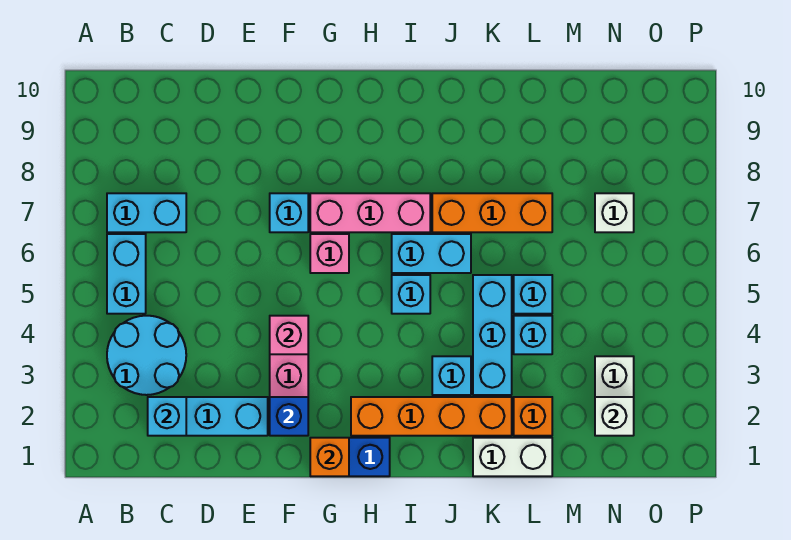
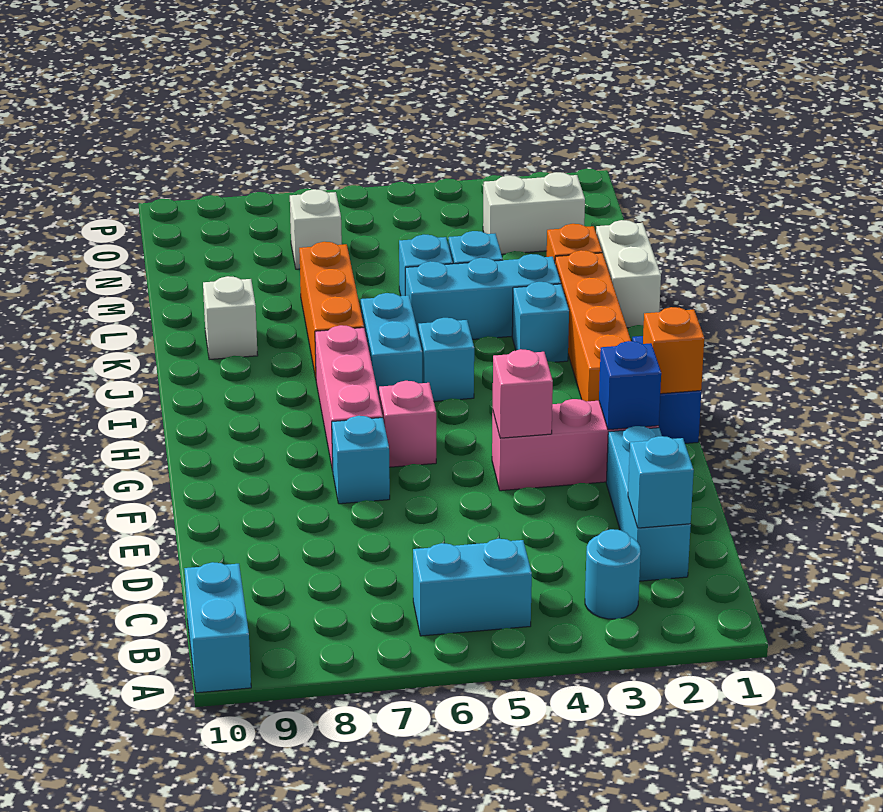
cyan round brick B3:C4 level 1 -> cyan round brick B3 level 1
cyan brick B7:C7 level 1 -> cyan brick A10:B10 level 1
white brick N2 level 2 -> white brick K9 level 1

